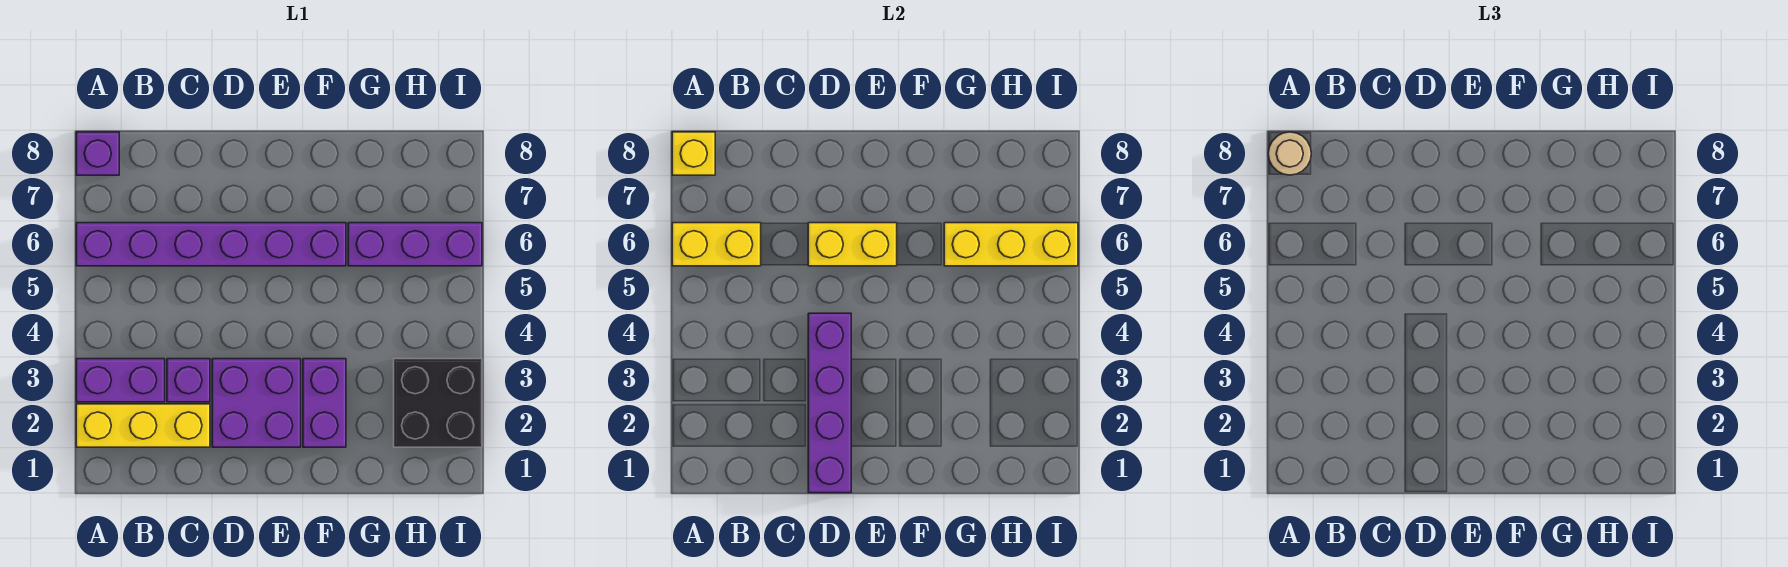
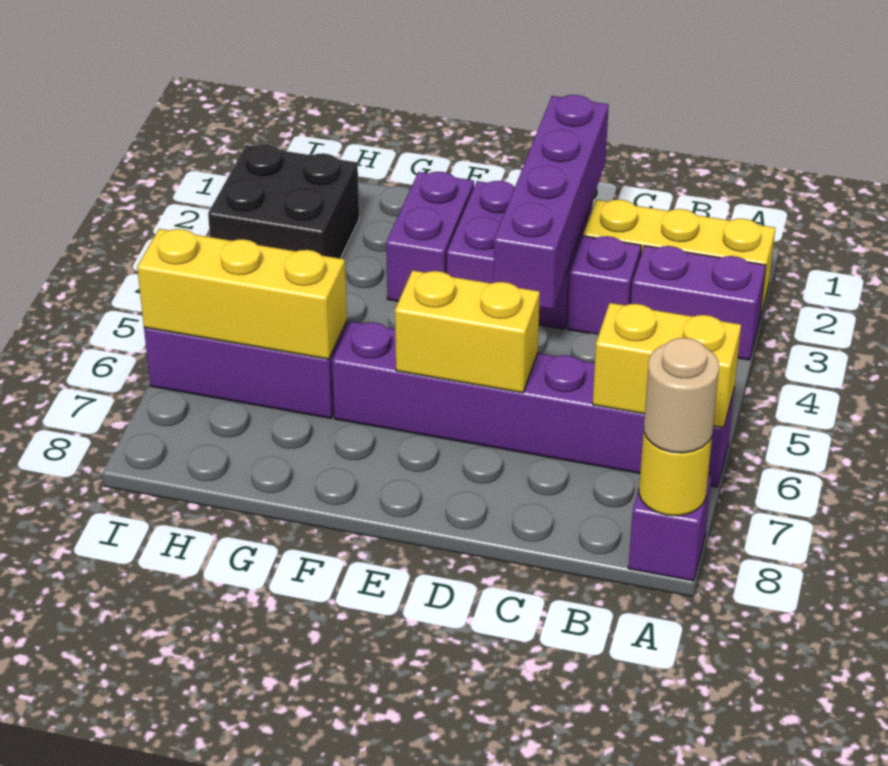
yellow brick A8 level 2 -> yellow round brick A8 level 2

